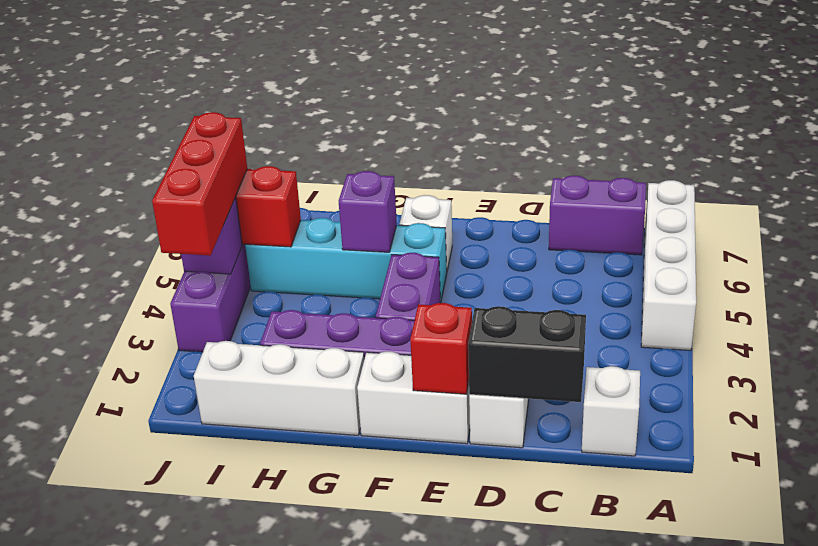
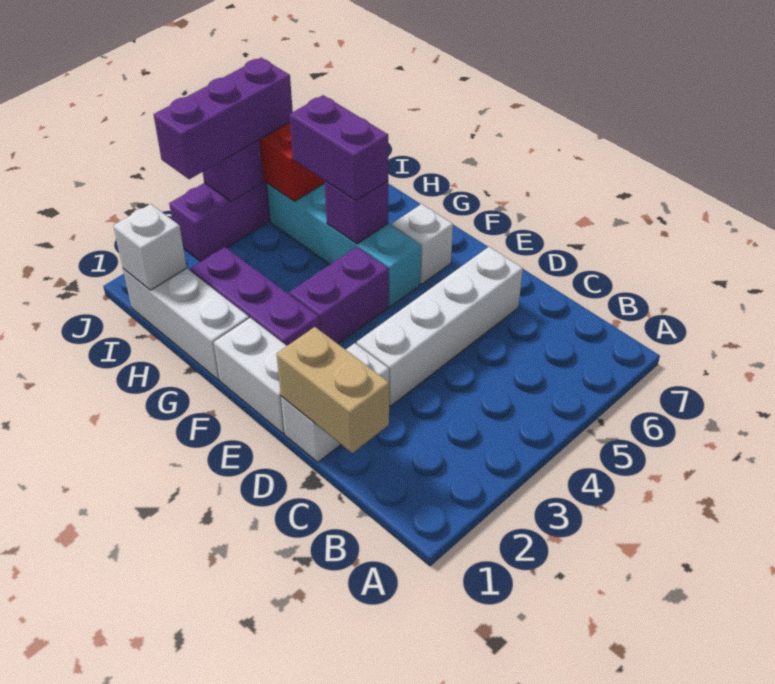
white brick A4:A7 level 1 -> white brick D3:D6 level 1
white brick B1 level 1 -> white brick I1 level 2
purple brick B7:C7 level 1 -> purple brick G5:H5 level 3
black brick C1:D1 level 2 -> tan brick C1:D1 level 2
red brick E1 level 2 -> none
red brick J3:J5 level 3 -> purple brick J3:J5 level 3

